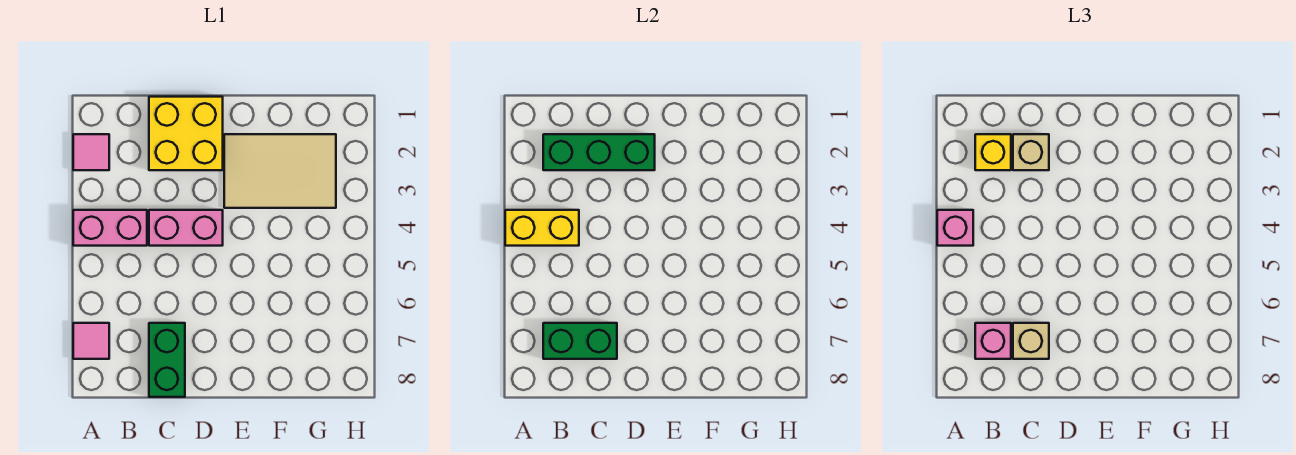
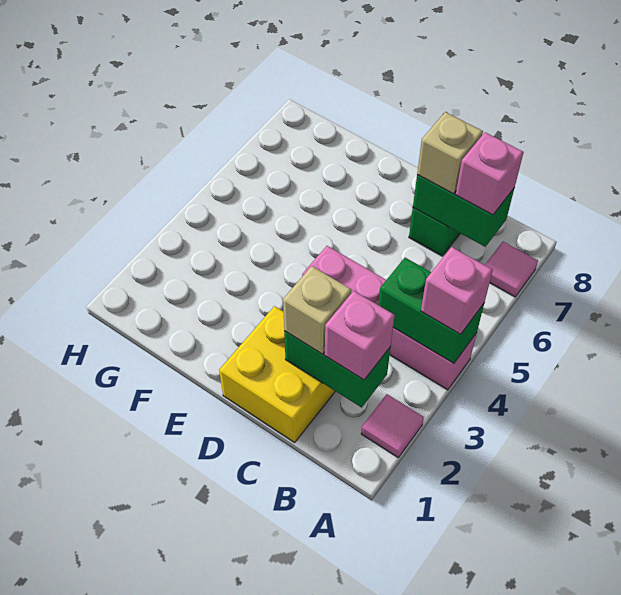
yellow brick A4:B4 level 2 -> green brick A4:B4 level 2
green brick B2:D2 level 2 -> green brick B2:C2 level 2
yellow brick B2 level 3 -> pink brick B2 level 3
tan tile E2:G3 level 1 -> none

